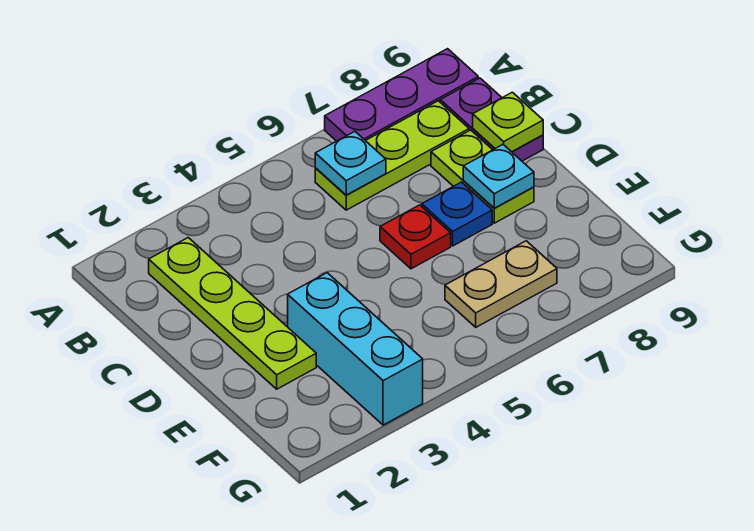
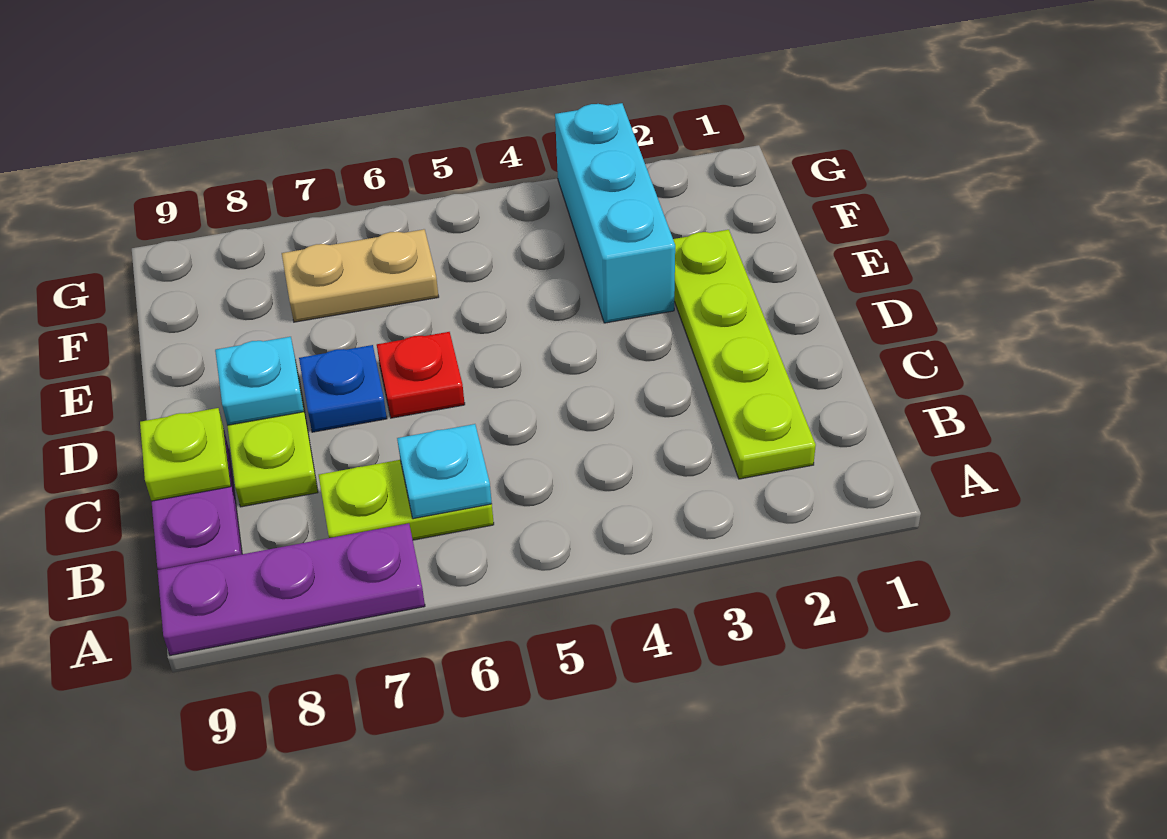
lime plate B6:B8 level 1 -> lime plate B6:B7 level 1

